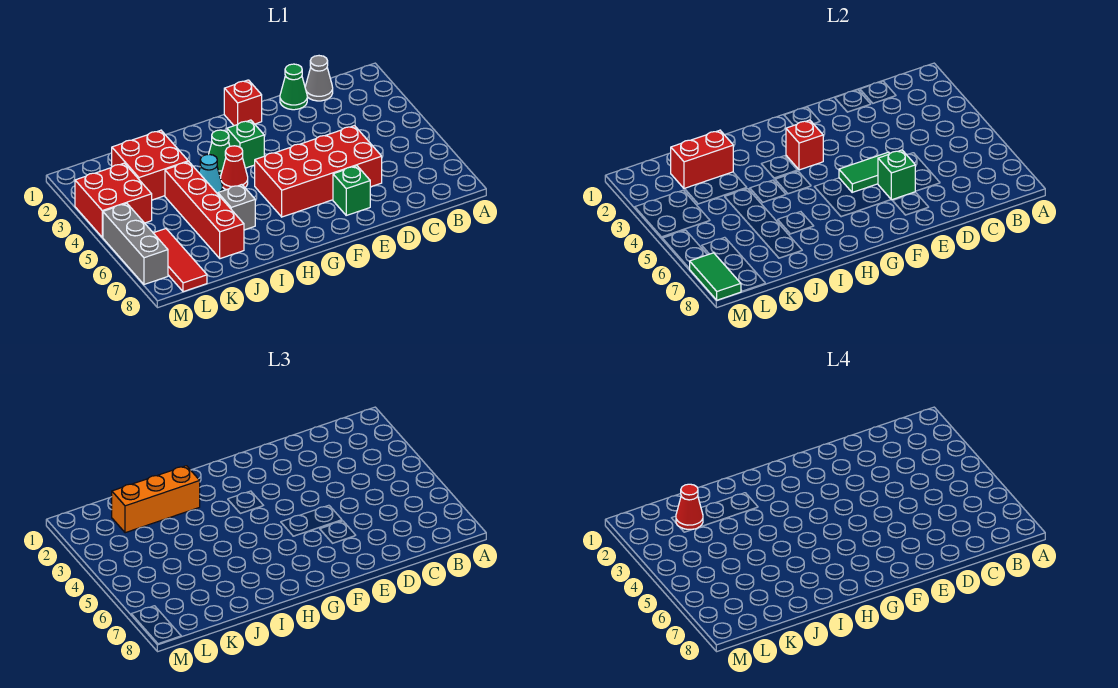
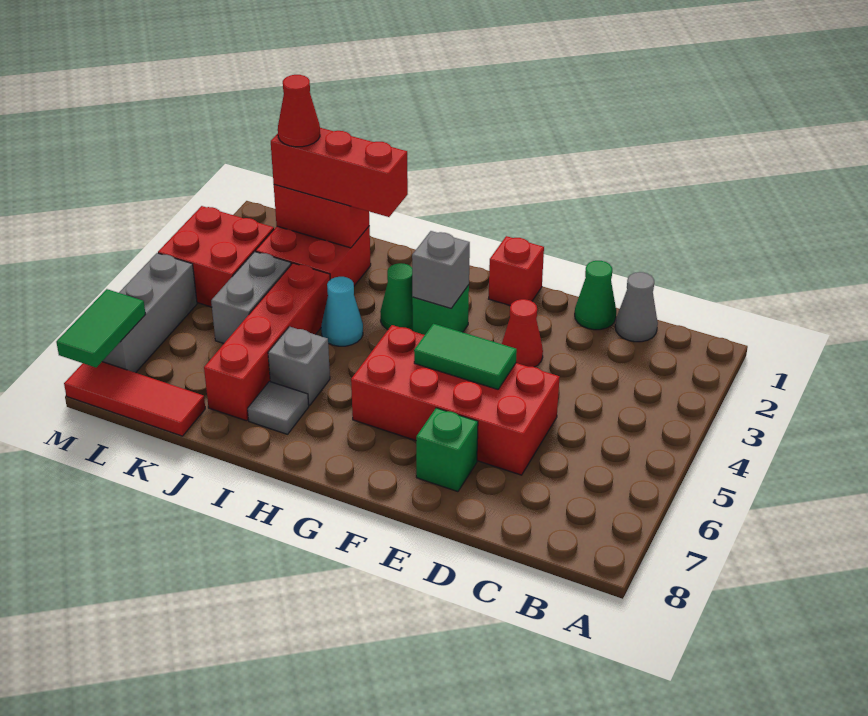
green brick E6 level 2 -> none
red brick G3 level 2 -> grey brick G3 level 2
red cone H4 level 1 -> red cone E3 level 1
orange brick I2:K2 level 3 -> red brick I2:K2 level 3
none -> grey tile I7 level 1
none -> grey brick K4:K5 level 1
red tile L6:L8 level 1 -> red tile K8:M8 level 1

